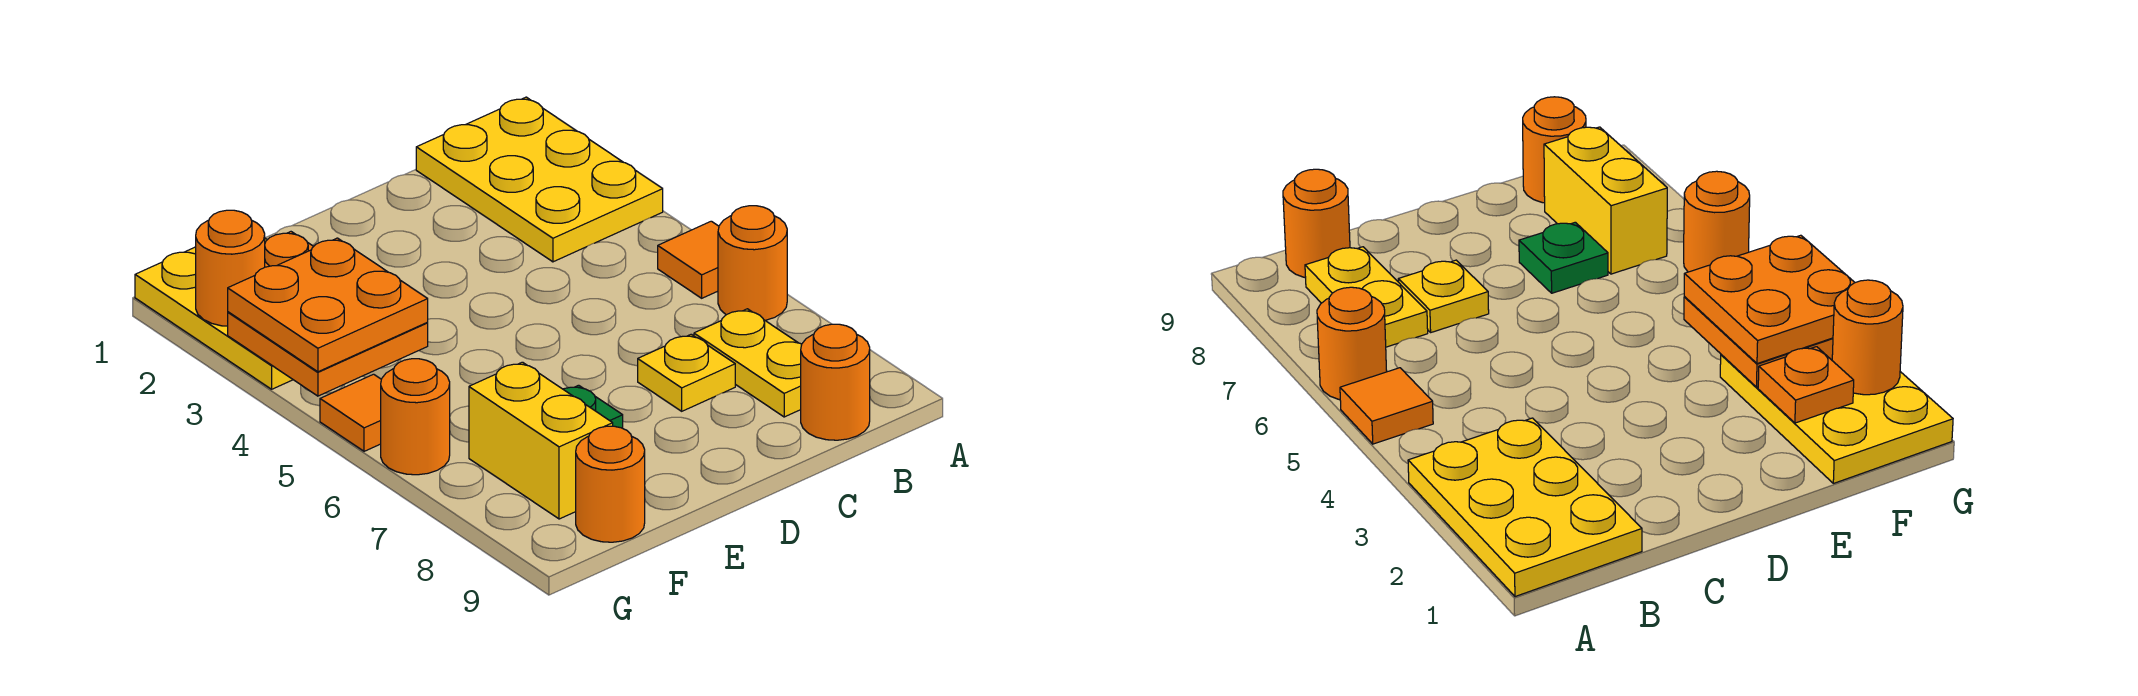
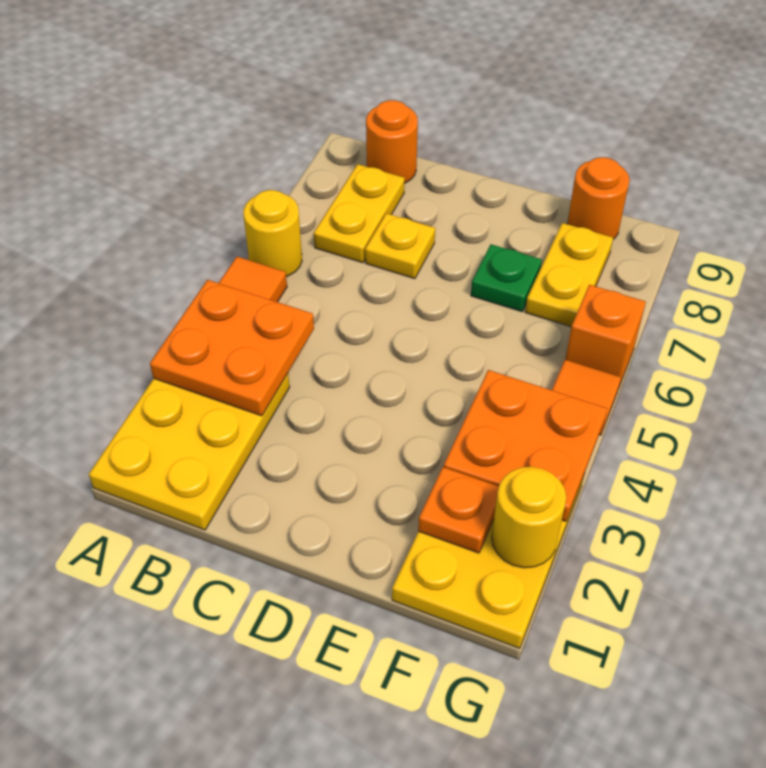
orange round brick A6 level 1 -> yellow round brick A6 level 1
orange plate F3:G4 level 3 -> orange plate A3:B4 level 2
yellow brick F7:F8 level 1 -> yellow plate F7:F8 level 1
orange round brick G2 level 2 -> yellow round brick G2 level 2
orange round brick G6 level 1 -> orange brick G6 level 1

